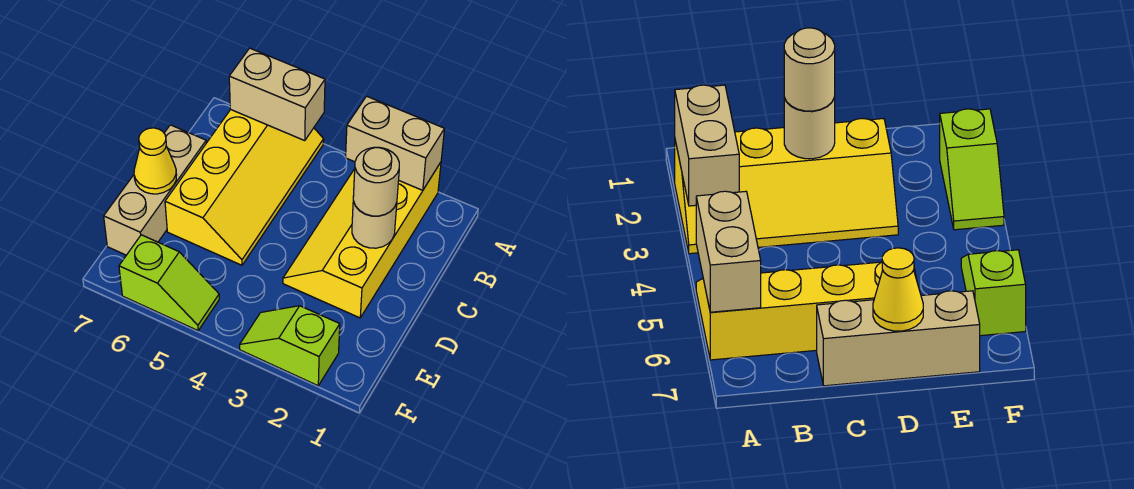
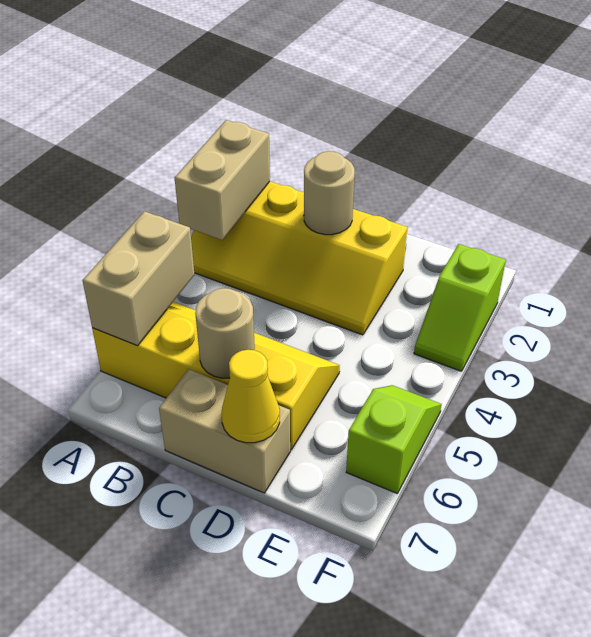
tan round brick C2 level 3 -> tan round brick C6 level 2
tan brick C7:E7 level 1 -> tan brick C7:D7 level 1

